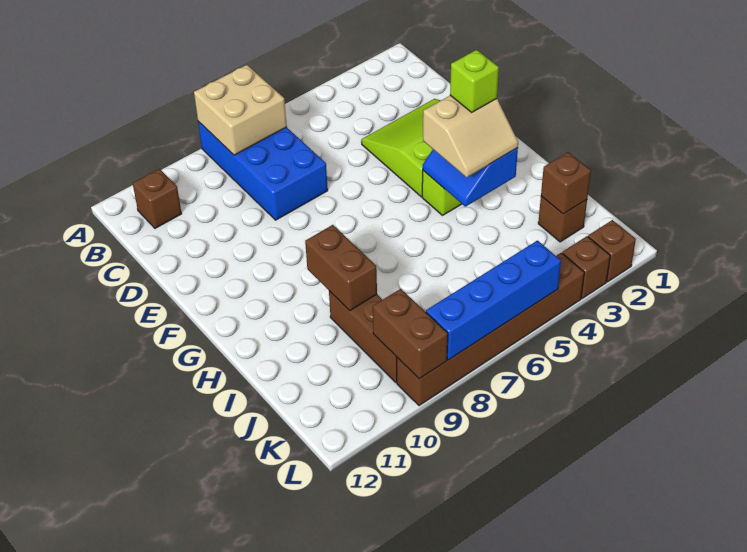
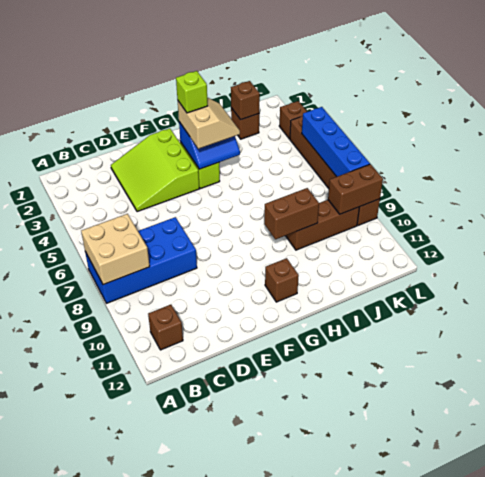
brown brick L2 level 1 -> brown brick G11 level 1

